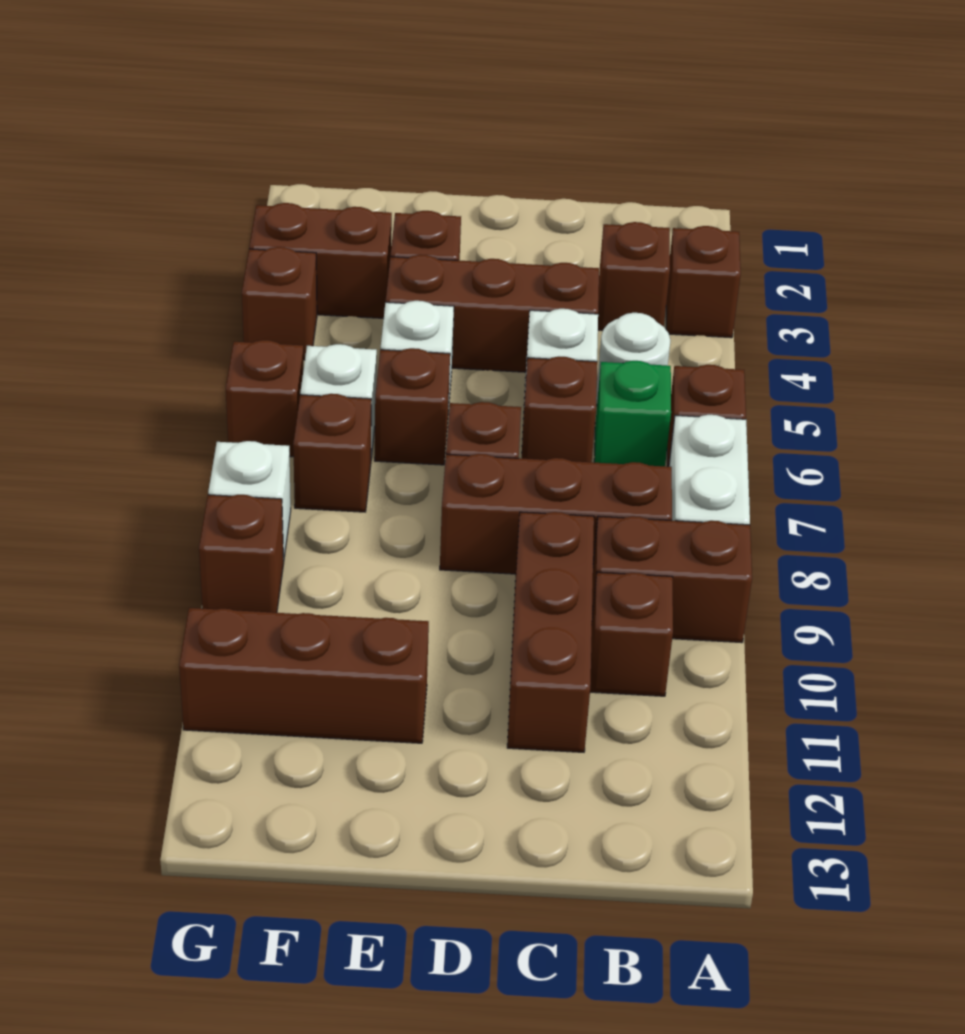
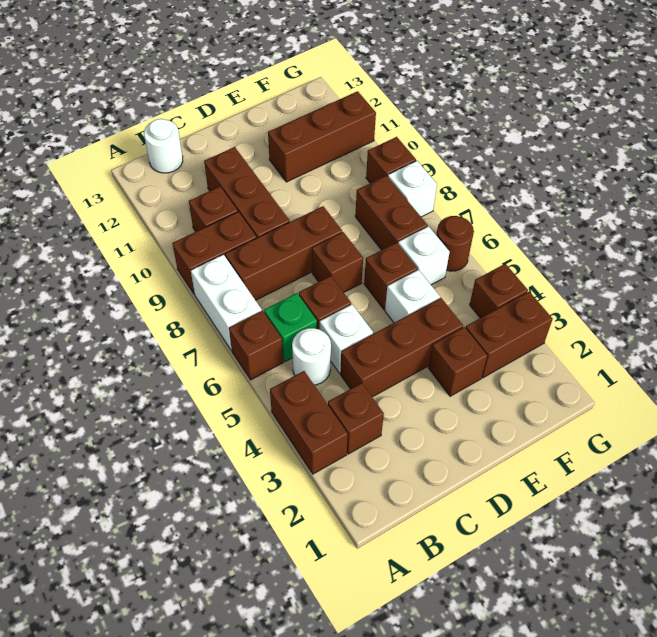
brown brick A3 level 1 -> brown brick A3:A4 level 1
none -> white round brick B13 level 1
brown brick F7 level 1 -> brown brick F7:F8 level 1
brown brick G6 level 1 -> brown round brick G6 level 1

